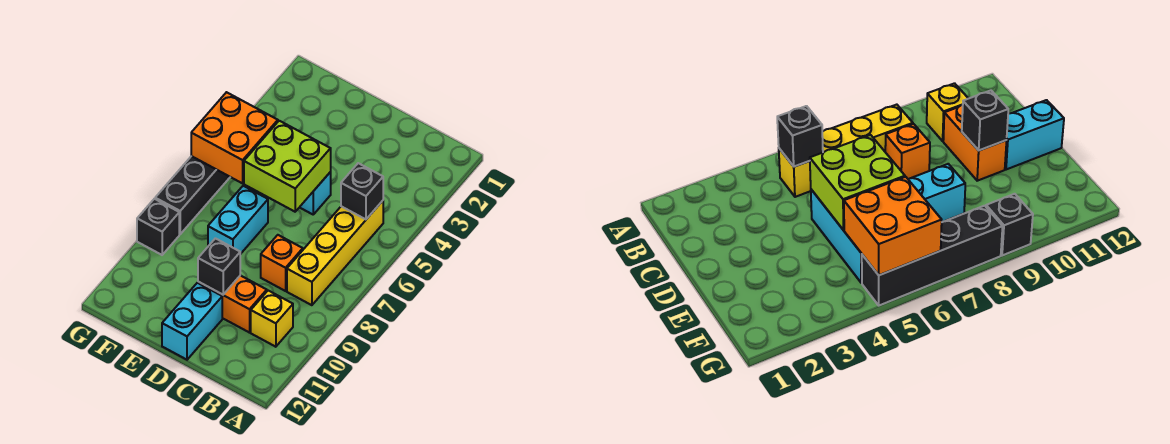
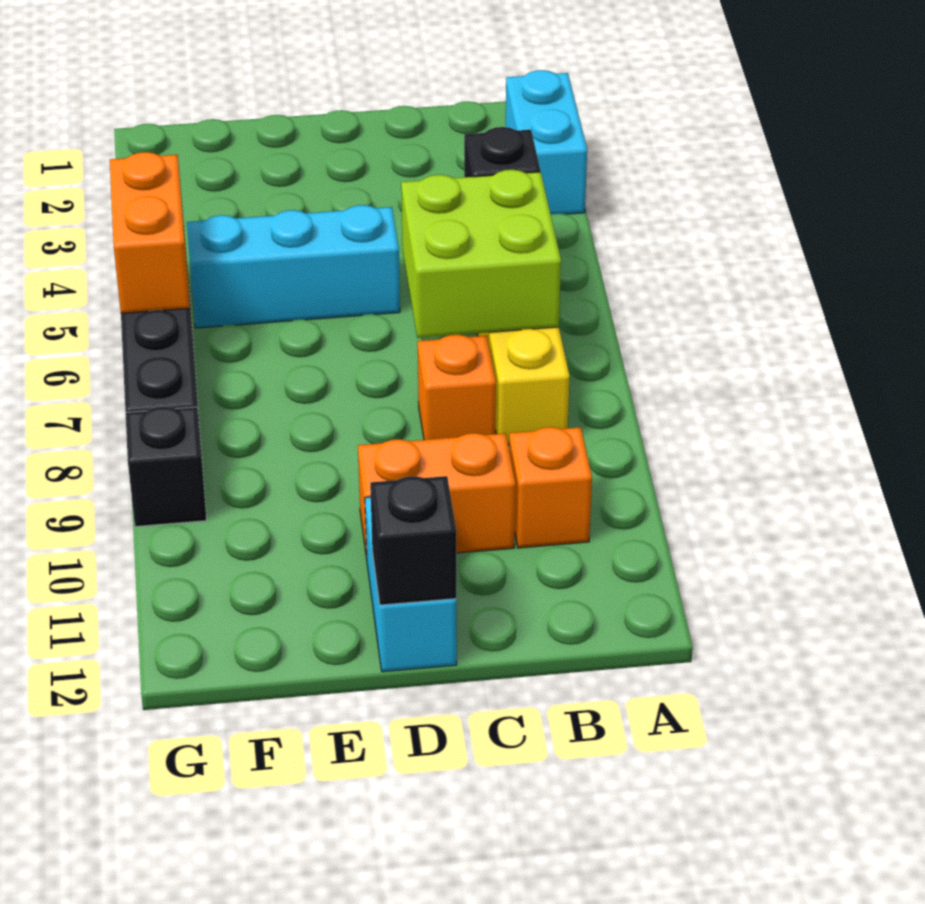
yellow brick B10 level 1 -> orange brick B10 level 1
lime brick D5:E6 level 2 -> lime brick B6:C7 level 2
black brick D10 level 2 -> black brick D12 level 2
cyan brick E7:E8 level 1 -> cyan brick A2:A3 level 1
orange brick F5:G6 level 2 -> orange brick G5:G6 level 2

